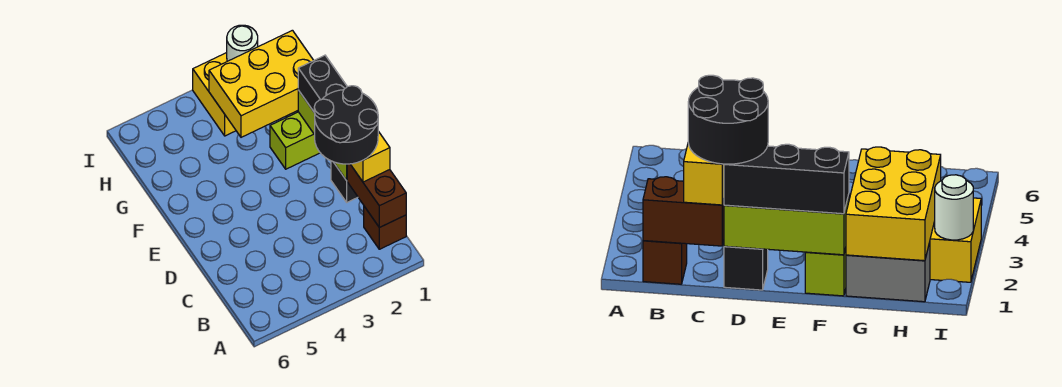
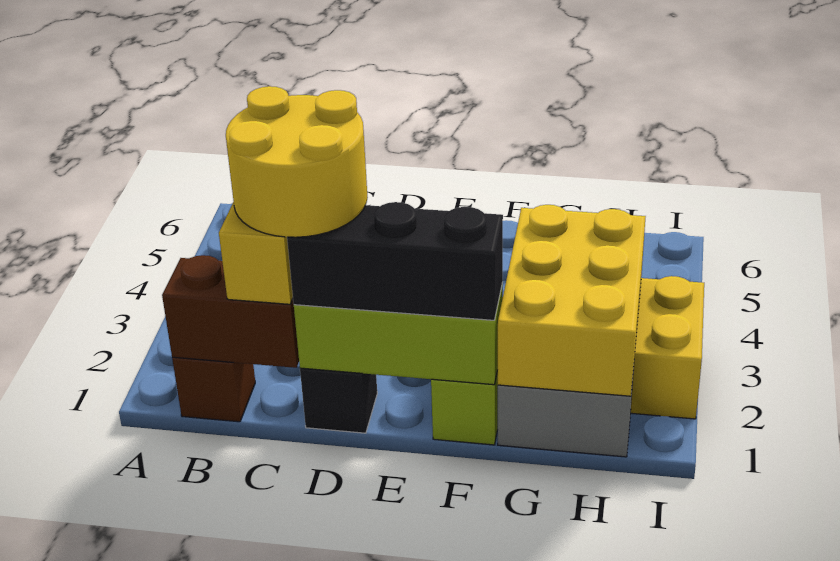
black round brick C1:D2 level 4 -> yellow round brick C1:D2 level 4
white round brick I2 level 2 -> none

